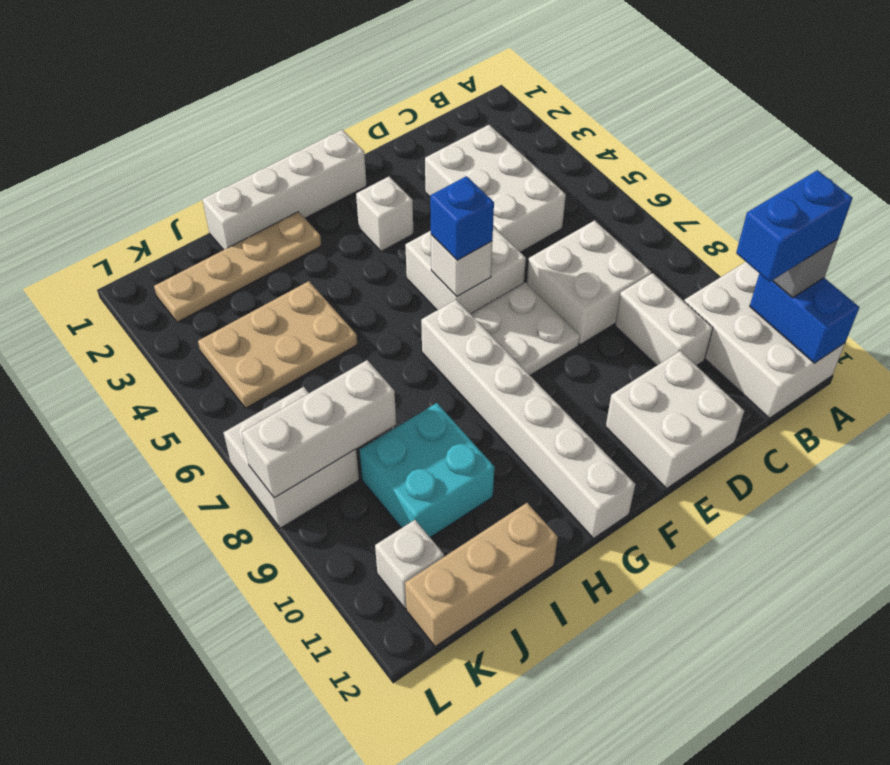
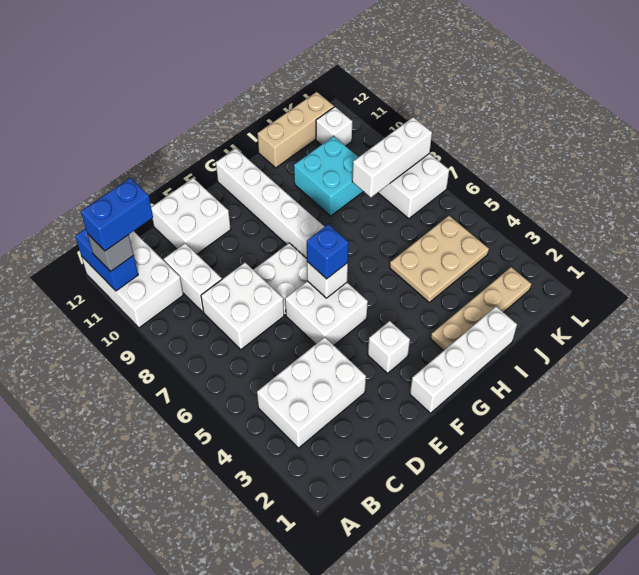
white brick C3:D5 level 1 -> white brick B3:D4 level 1

